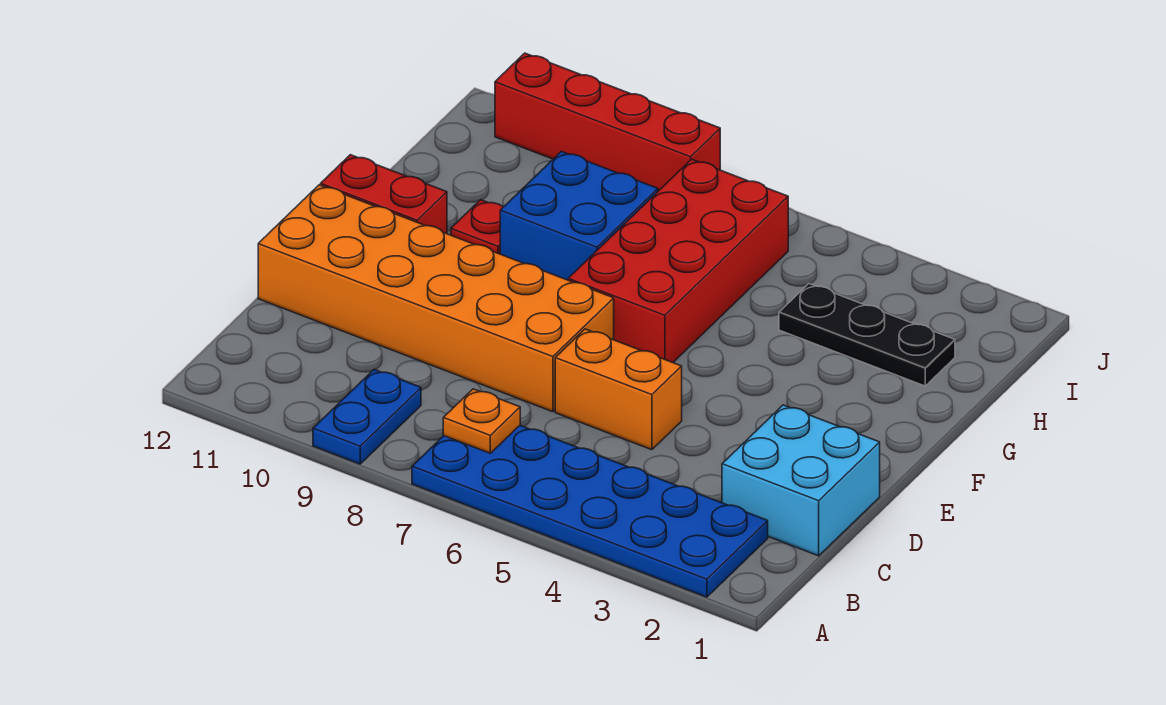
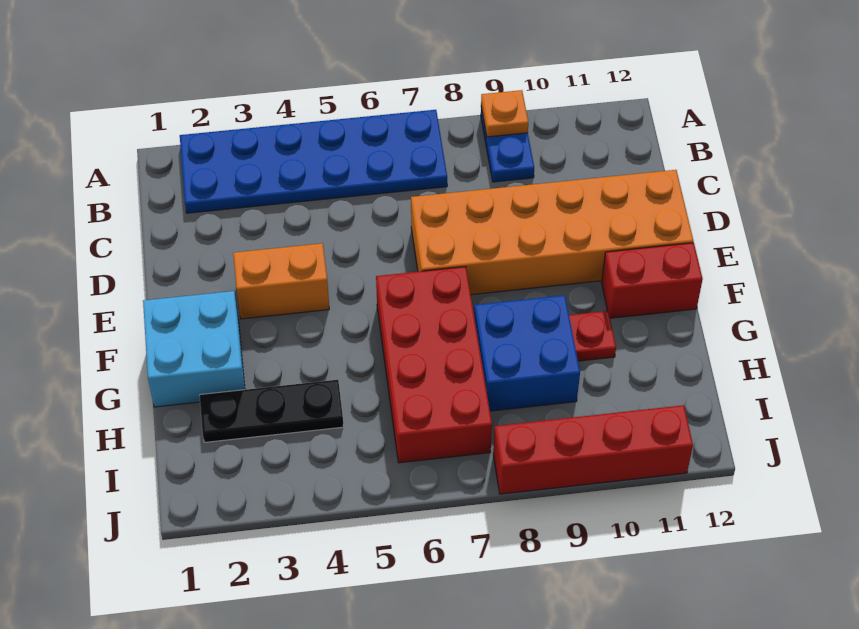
orange plate B7 level 2 -> orange plate A9 level 2
cyan brick C1:D2 level 1 -> cyan brick F1:G2 level 1
orange brick D5:D6 level 1 -> orange brick E3:E4 level 1

